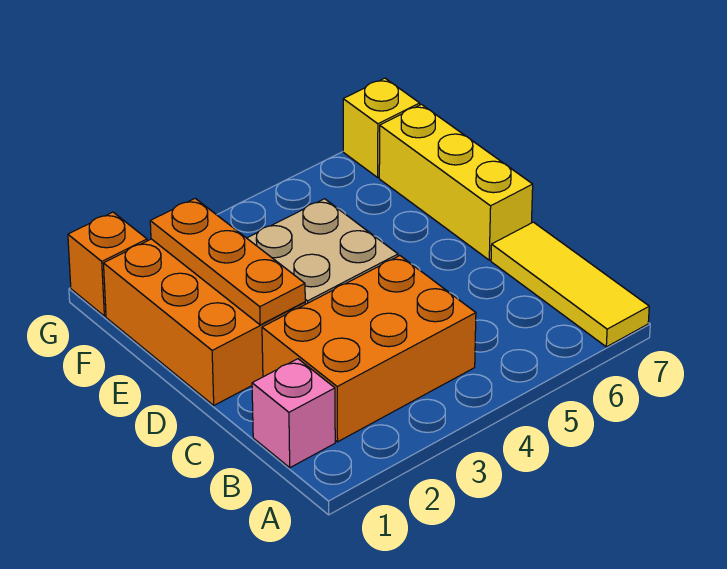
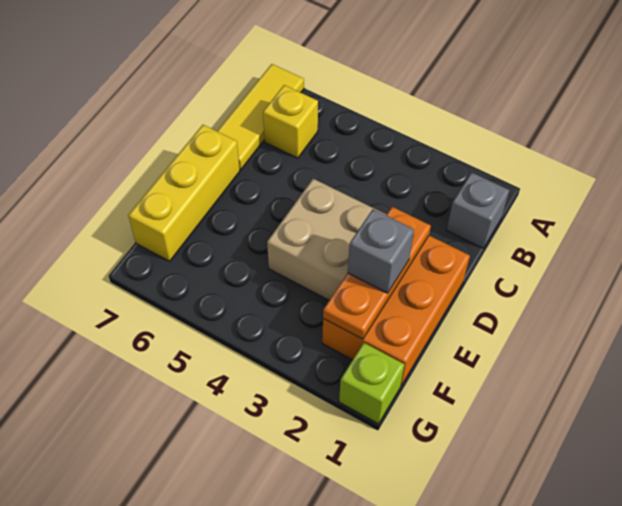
pink brick B1 level 1 -> grey brick B1 level 1
orange brick B2:C4 level 1 -> none
none -> grey brick E2 level 3
orange brick G1 level 1 -> lime brick G1 level 1
yellow brick G7 level 1 -> yellow brick B6 level 1

